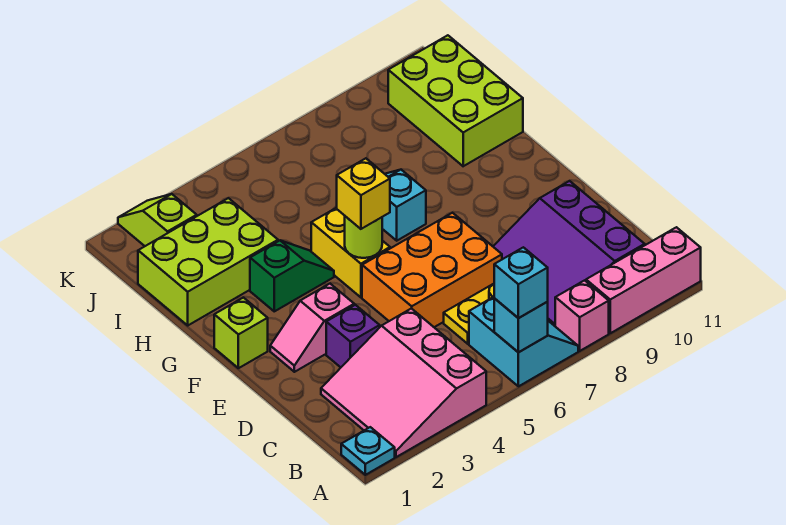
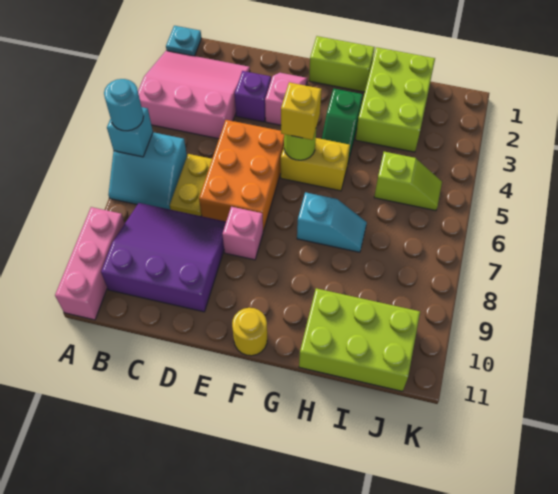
cyan brick A6 level 3 -> cyan round brick A6 level 3
pink brick A8 level 1 -> pink brick E8 level 1
lime brick F1 level 1 -> lime brick F1:G1 level 1
none -> yellow round brick F11 level 1
lime slope J2:K2 level 1 top J -> lime slope I5:J5 level 1 top I

